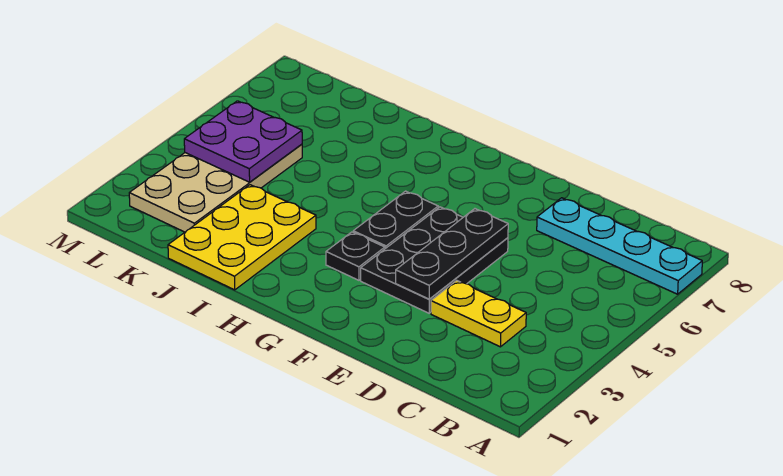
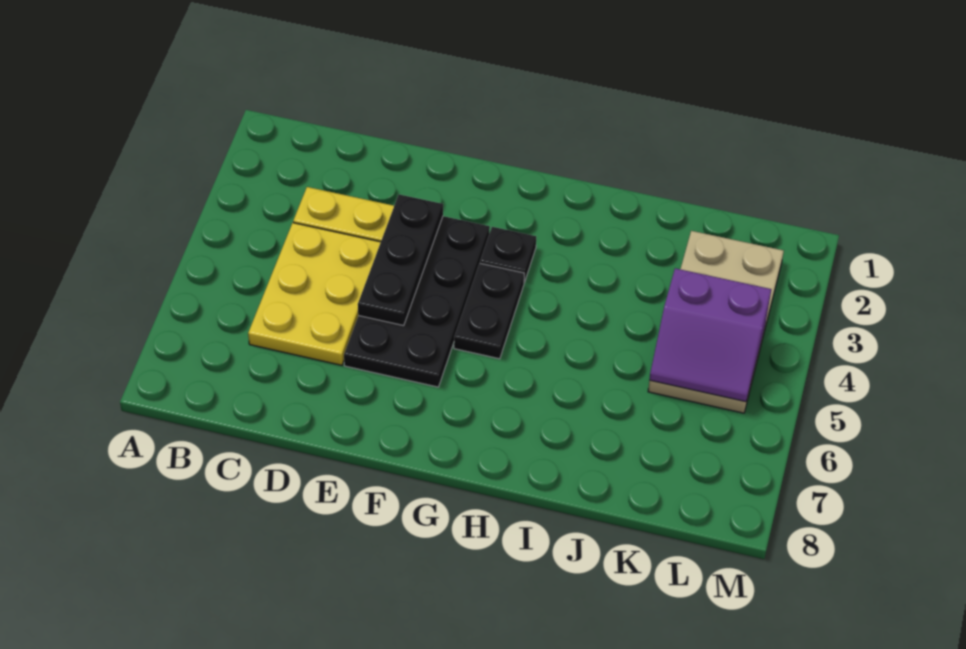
cyan plate A7:D7 level 1 -> none
black plate E3:F5 level 1 -> black plate E3:F6 level 1
yellow plate I1:J3 level 1 -> yellow plate C4:D6 level 1
purple plate K4:L5 level 2 -> purple slope K4:L5 level 2 top 4

